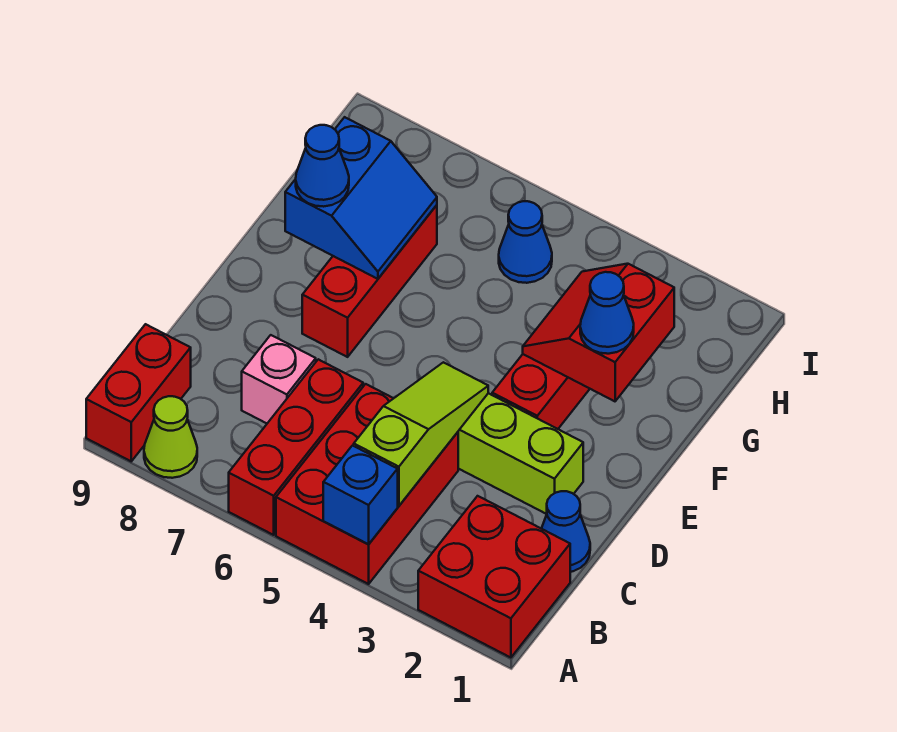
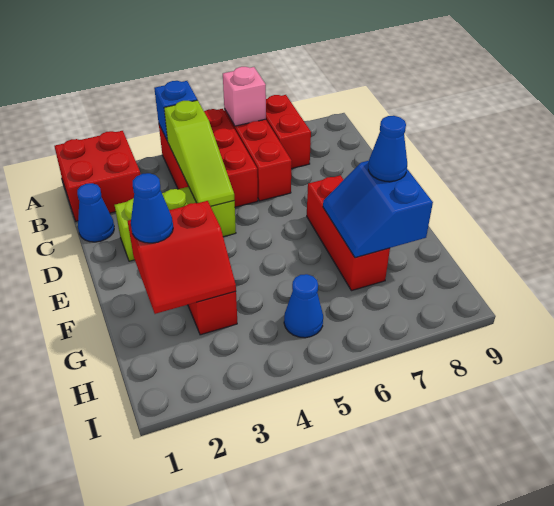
lime cone A8 level 1 -> none
red brick A9:B9 level 1 -> red brick A7:B7 level 1
pink brick C7 level 1 -> pink brick A6 level 2
red slope F2:G3 level 2 top 2 -> red slope F2:G3 level 2 top F

